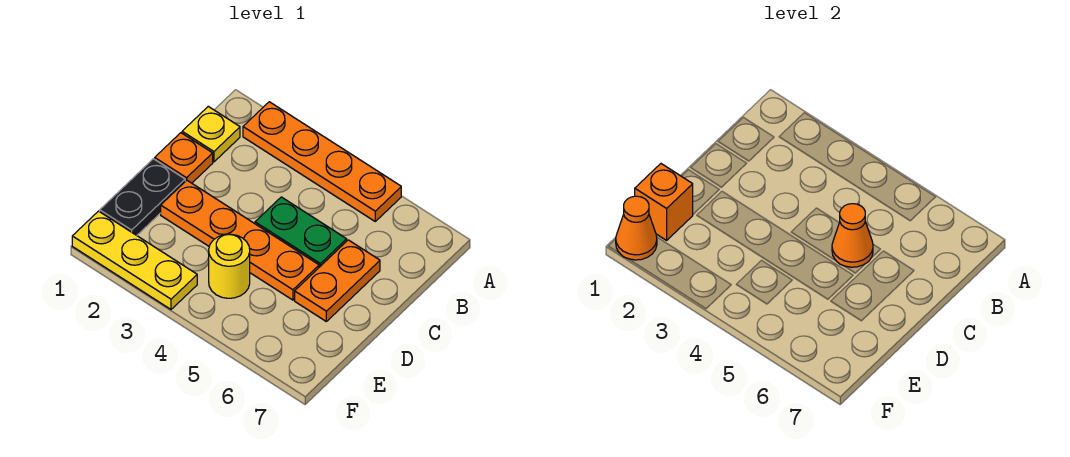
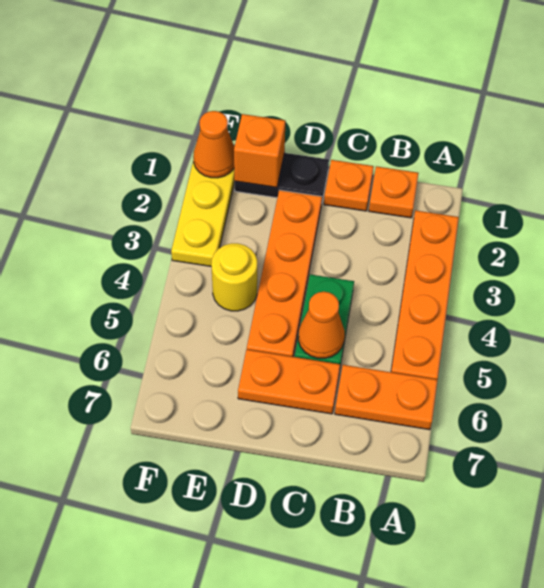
none -> orange plate A6:B6 level 1
yellow plate B1 level 1 -> orange plate B1 level 1

